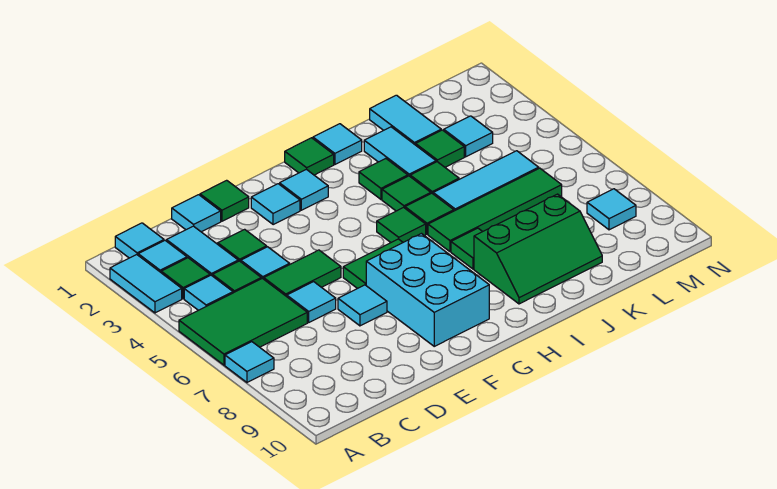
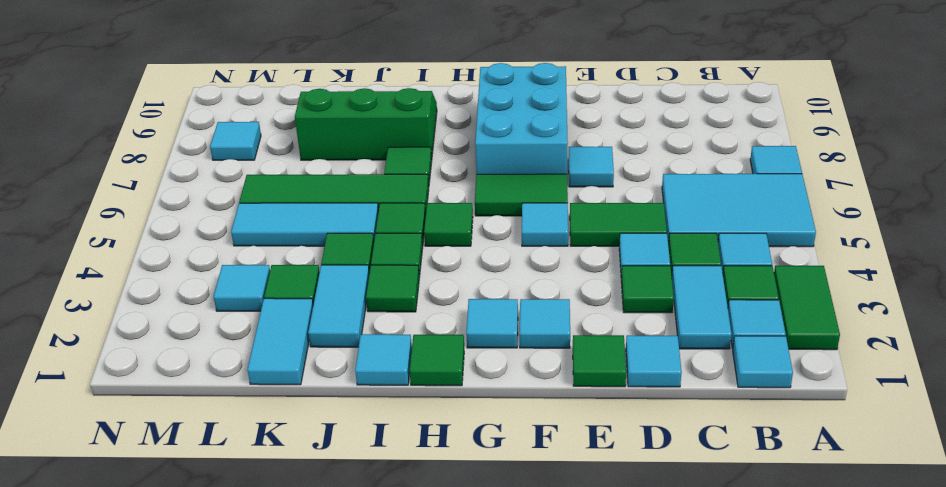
cyan tile A2:A3 level 1 -> green tile A2:A3 level 1
green tile A5:C6 level 1 -> cyan tile A5:C6 level 1
cyan tile D6 level 1 -> cyan tile F5 level 1

